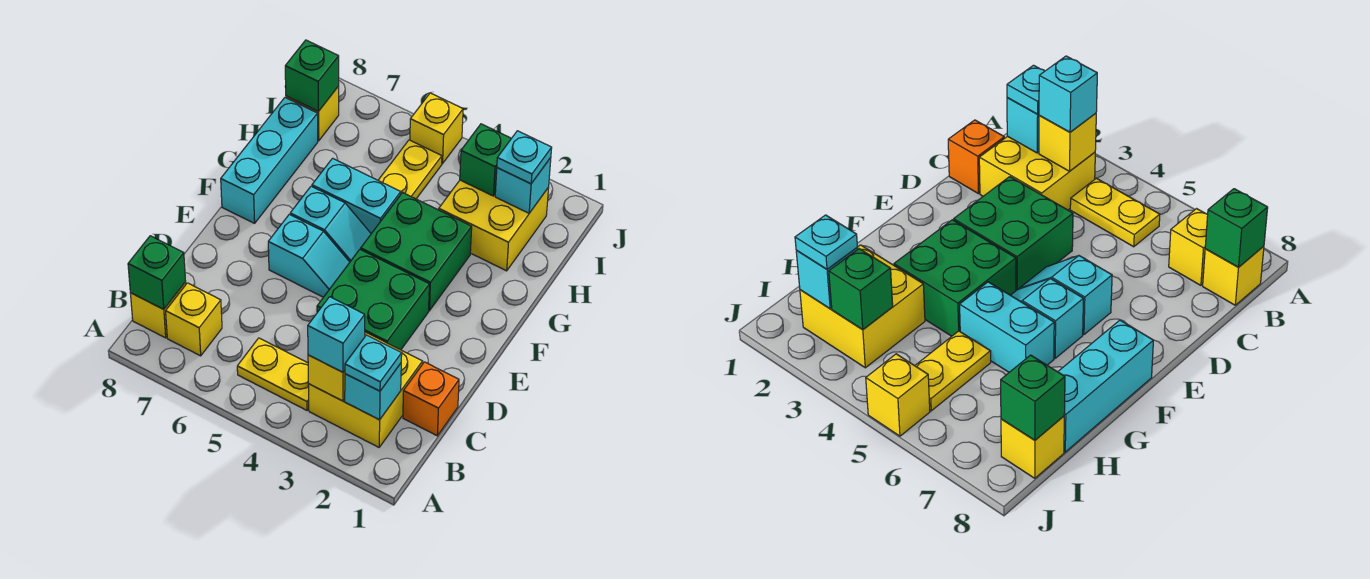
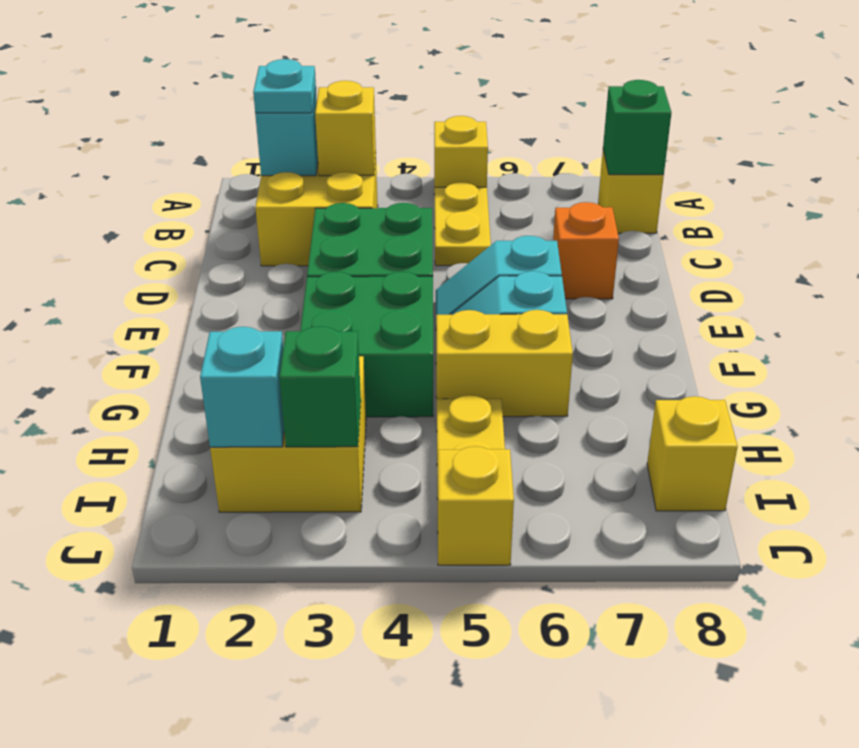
cyan brick B3 level 3 -> none
yellow plate B4:B5 level 1 -> yellow plate B5:C5 level 1
yellow brick B7 level 1 -> yellow brick A5 level 1
orange brick C1 level 1 -> orange brick D7 level 1
cyan brick F8:H8 level 1 -> none
cyan brick G5:G6 level 1 -> yellow brick G5:G6 level 1
cyan plate I2 level 3 -> none
green brick I8 level 2 -> none

